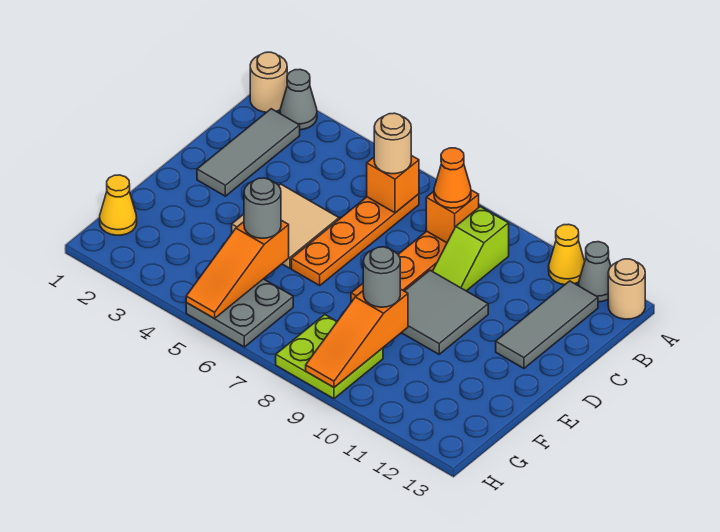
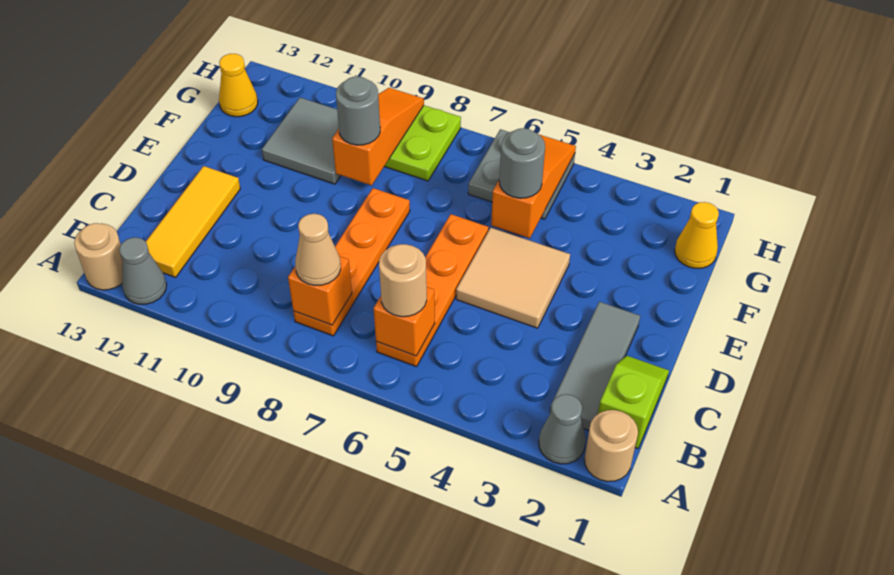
yellow cone A11 level 1 -> yellow cone G13 level 1
orange cone B8 level 3 -> tan cone B8 level 3
lime slope B9:C9 level 1 top B -> lime slope B1:C1 level 1 top B
grey tile B12:D12 level 1 -> yellow tile B12:D12 level 1
grey tile D9:E10 level 1 -> grey tile F10:G11 level 1

